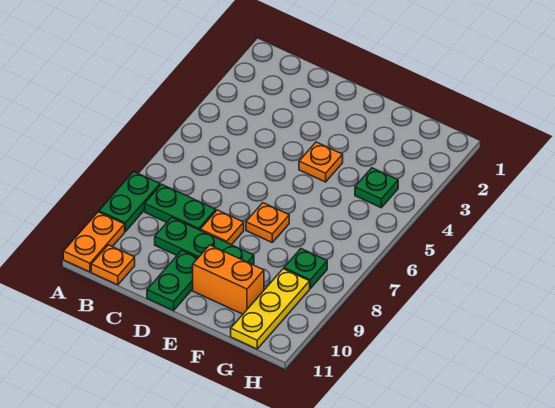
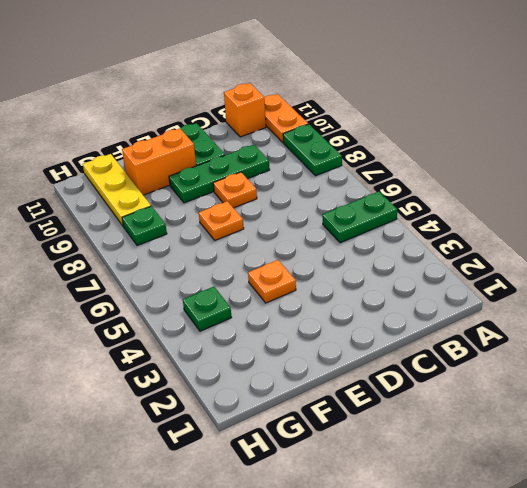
green plate B8:C8 level 1 -> green plate A5:B5 level 1
orange plate B11 level 1 -> orange brick B11 level 1

